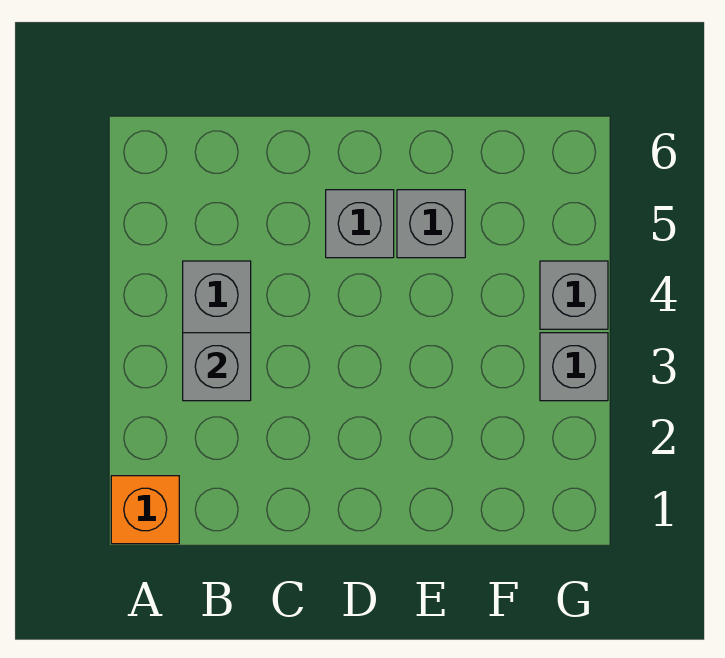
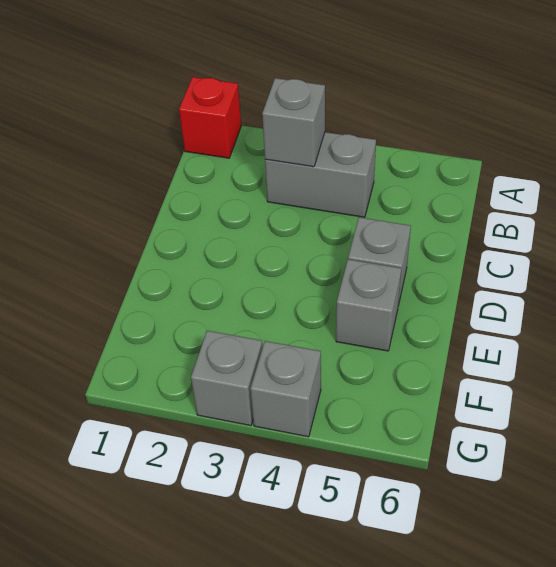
orange brick A1 level 1 -> red brick A1 level 1

